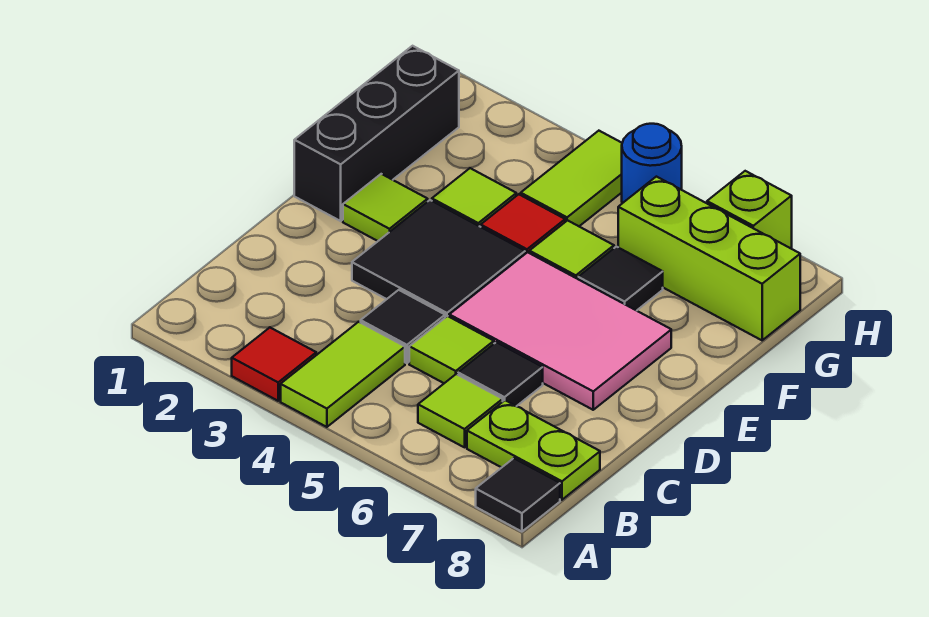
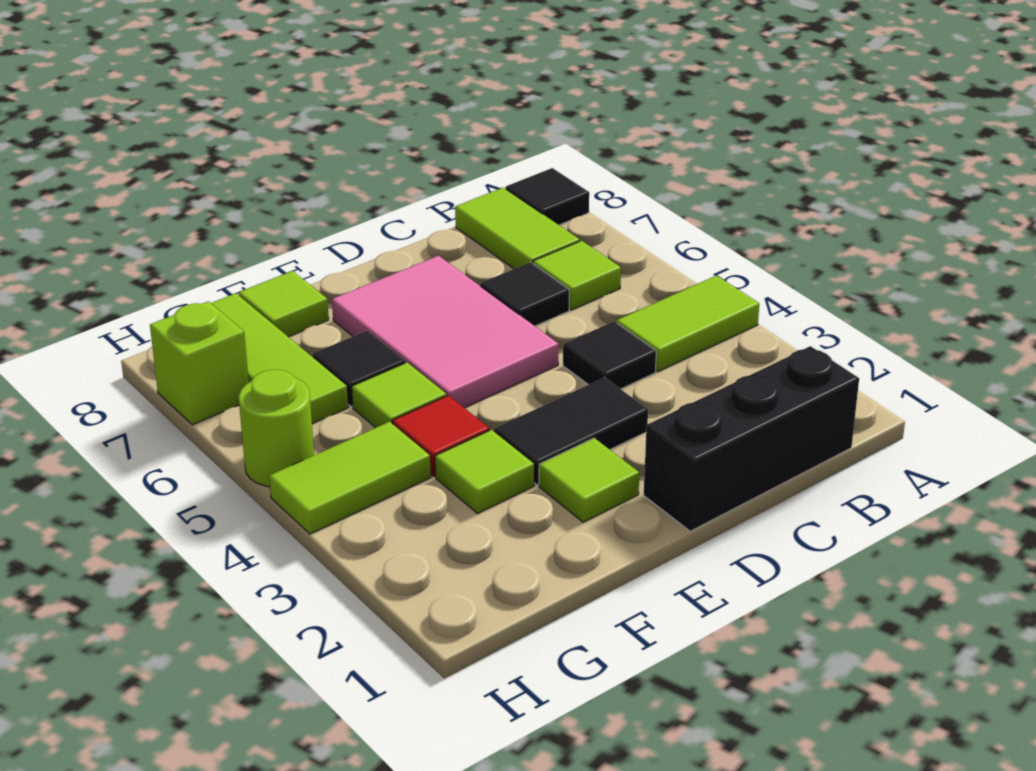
red tile A3 level 1 -> none
lime plate B7:B8 level 1 -> lime tile B7:B8 level 1
lime tile C5 level 1 -> lime tile F8 level 1
black tile D3:E4 level 1 -> black tile D3:E3 level 1
black brick E1:G1 level 1 -> black brick B1:D1 level 1
lime brick G6:G8 level 1 -> lime tile G6:G8 level 1
blue round brick H5 level 1 -> lime round brick H5 level 1

